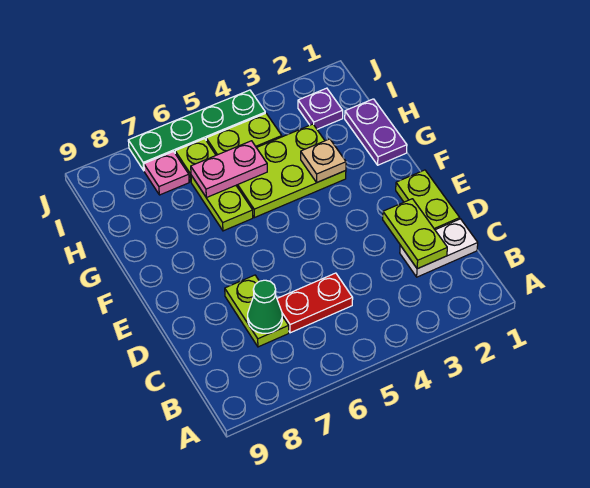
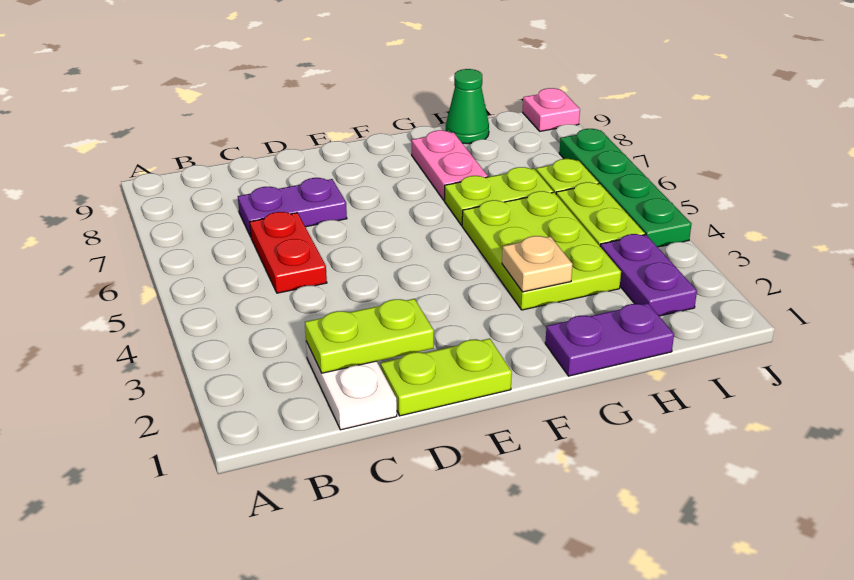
lime plate C7:D7 level 1 -> purple plate C7:D7 level 1
green cone C7 level 2 -> green cone H9 level 1
pink plate H5:H6 level 2 -> pink plate G7:G8 level 1
purple plate I2 level 1 -> purple plate I2:I3 level 1
pink plate I7 level 1 -> pink plate J9 level 1

